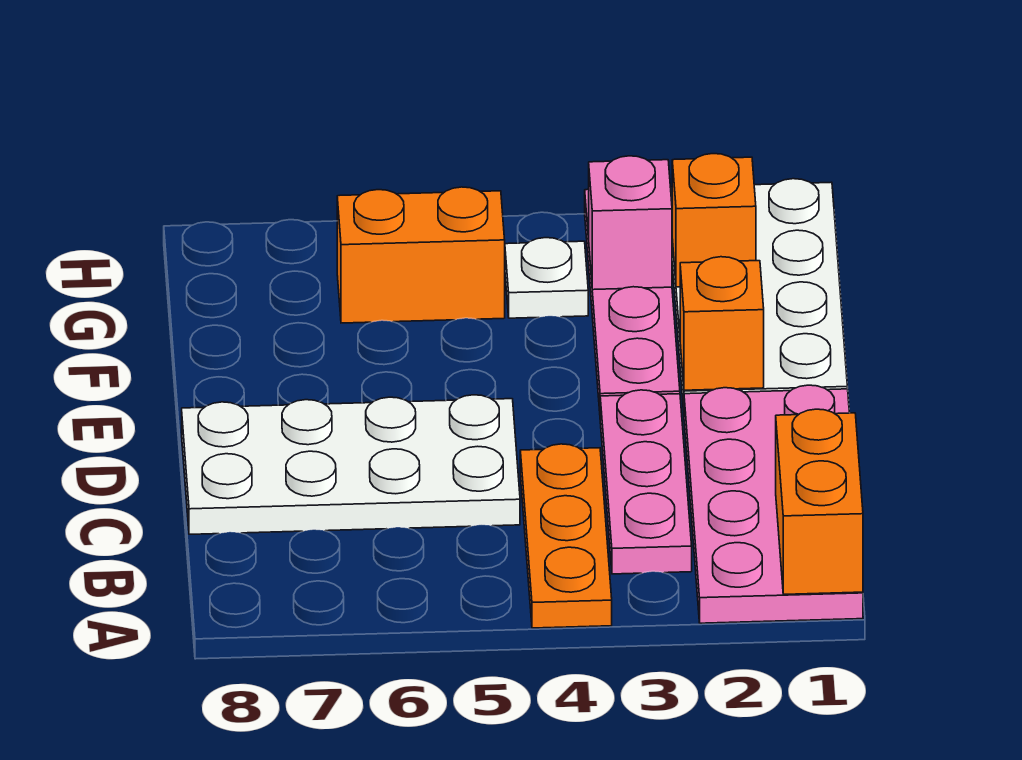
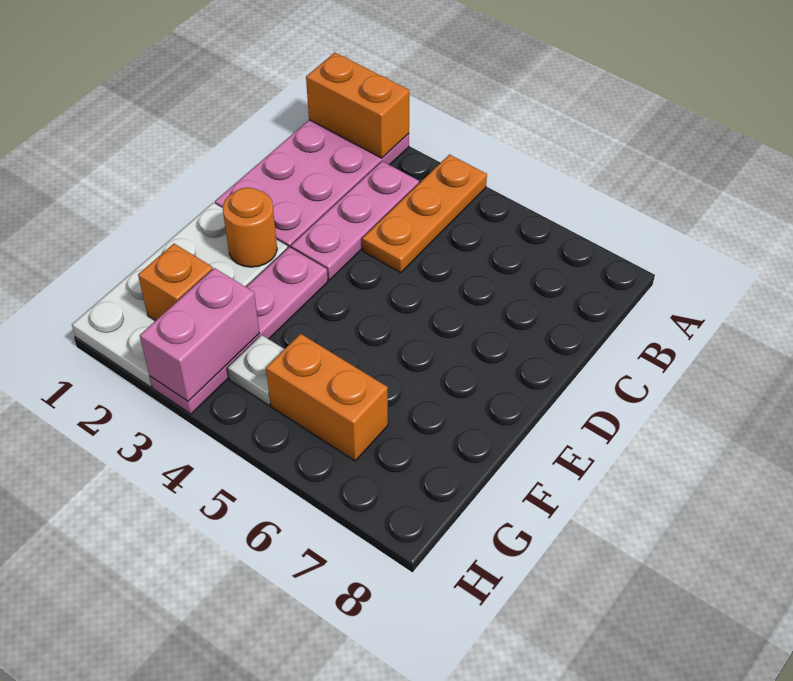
orange brick A1:B1 level 2 -> orange brick A1:A2 level 2
white plate C5:D8 level 1 -> none
orange brick E2 level 2 -> orange round brick E2 level 2
pink brick G3 level 2 -> pink brick G3:H3 level 2

